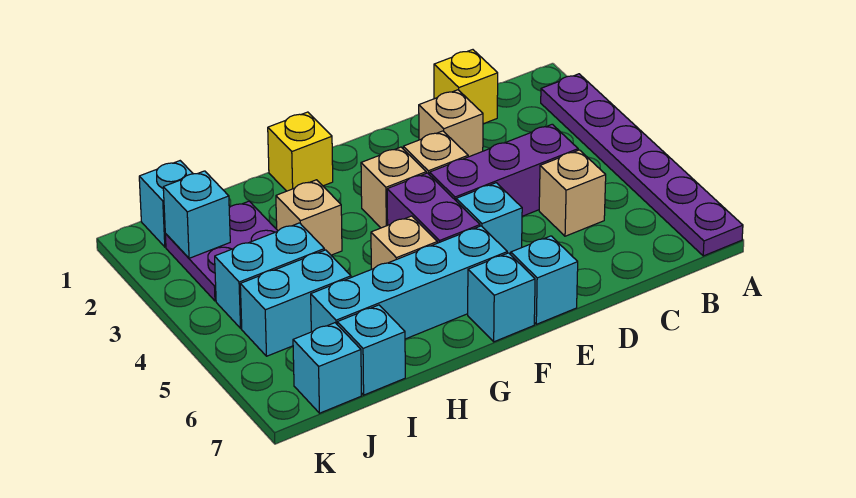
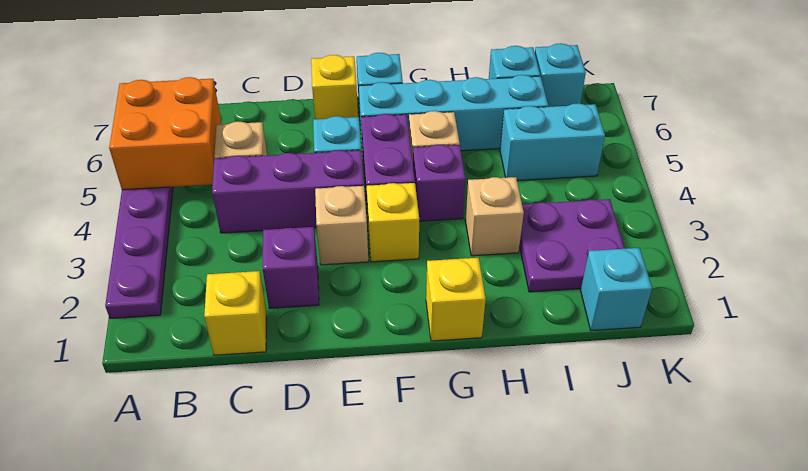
none -> orange brick A5:B6 level 2
tan brick D2 level 1 -> purple brick D2 level 1
cyan brick E7 level 1 -> yellow brick E7 level 1
tan brick F3 level 1 -> yellow brick F3 level 1
none -> purple brick G4 level 1
cyan brick I4:J4 level 1 -> none
cyan brick J2 level 2 -> none

